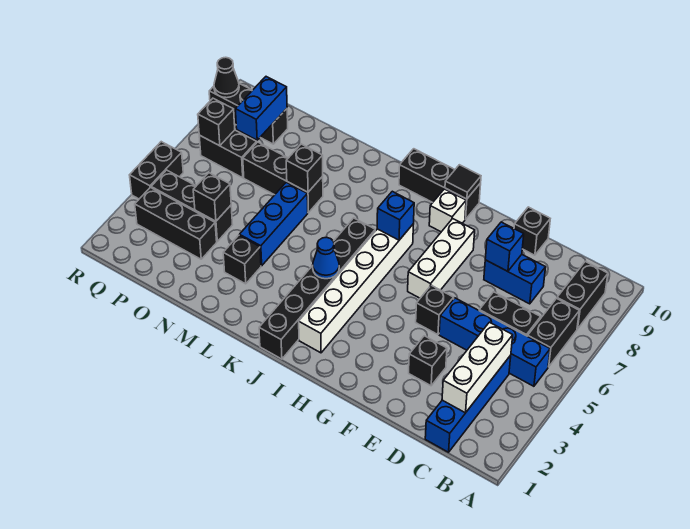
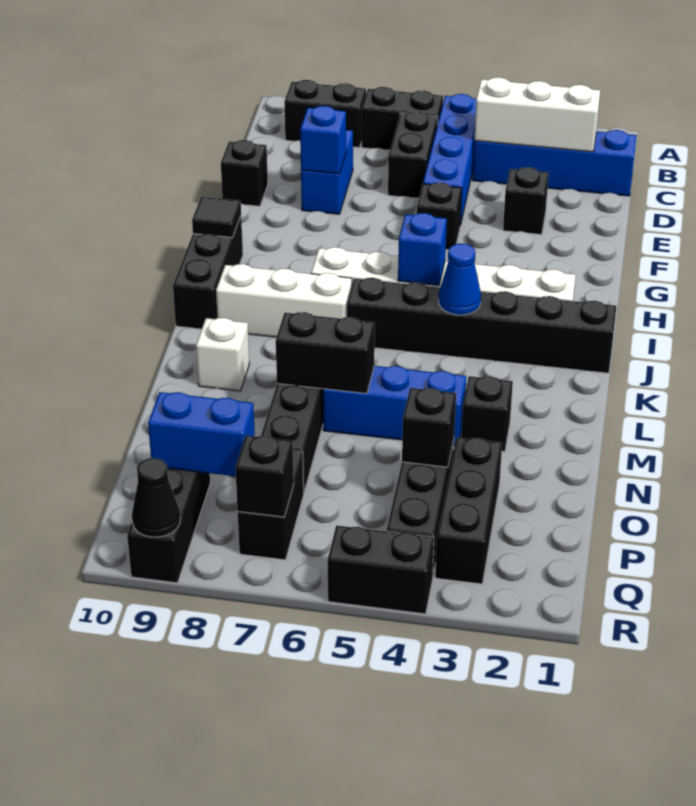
white brick G6:G8 level 1 -> white brick J7:J9 level 1
white brick H9 level 1 -> white brick L9 level 1
blue brick I7 level 2 -> blue brick I5 level 2
black brick M7 level 2 -> black brick M6:M7 level 2

